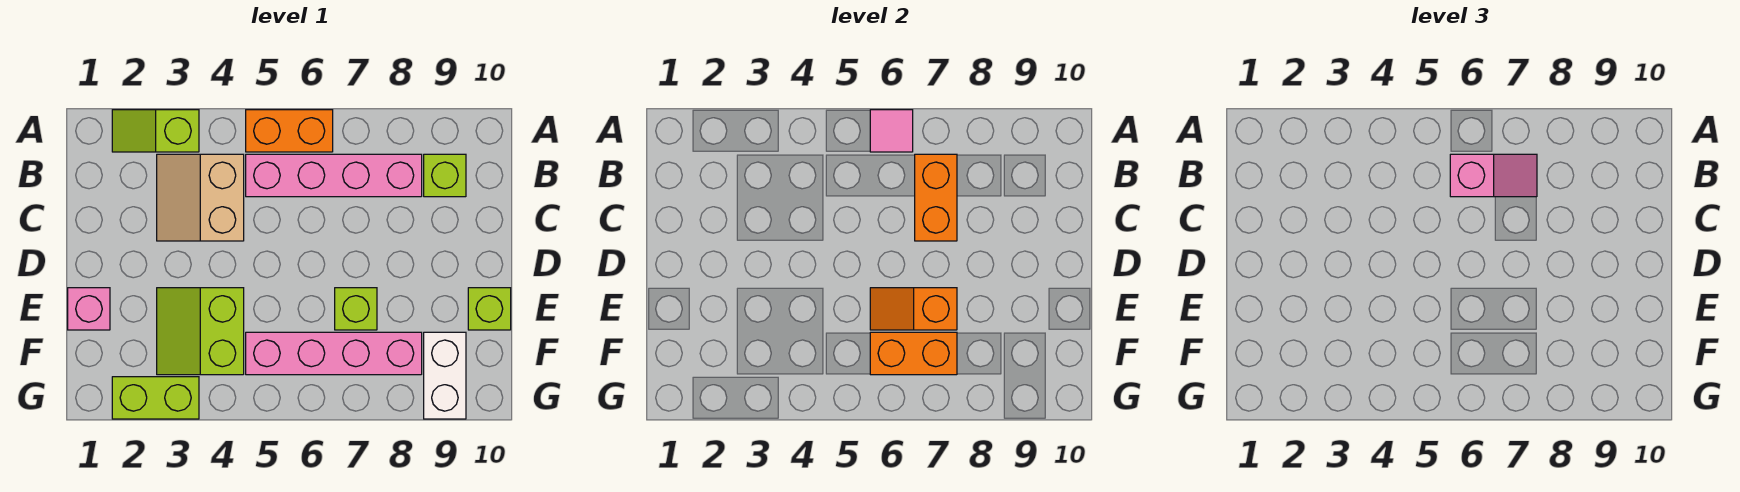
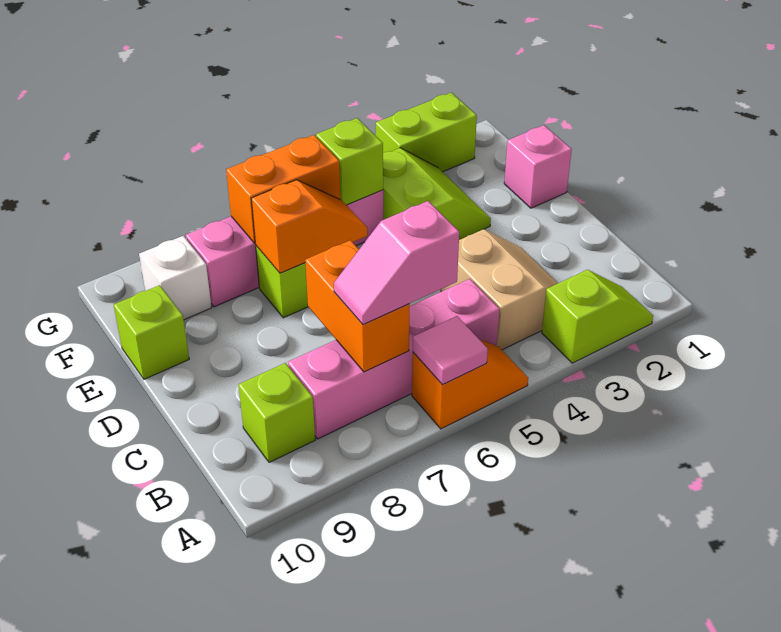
orange brick A5:A6 level 1 -> orange slope A5:A6 level 1 top 6
none -> lime brick F5 level 2
white brick F9:G9 level 1 -> white brick F9 level 1

